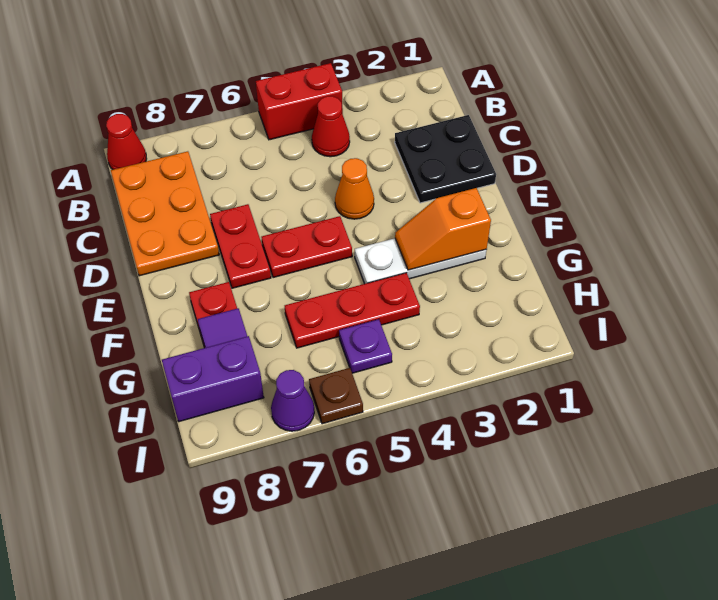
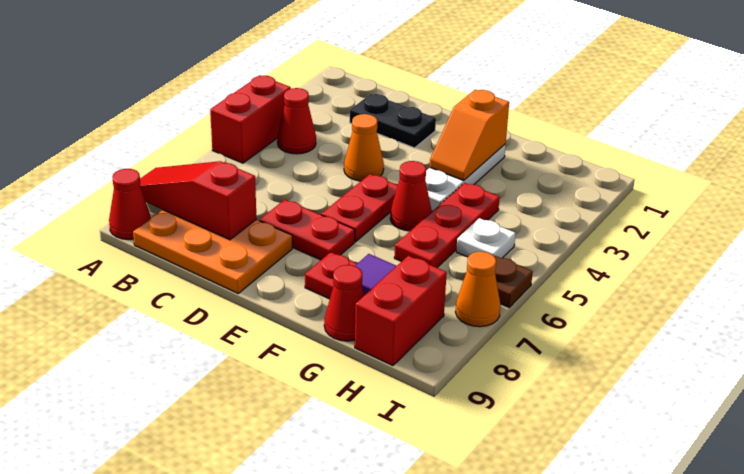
none -> red slope A8:C8 level 2 top C
black plate C1:D2 level 1 -> black plate C2:D2 level 1
none -> red cone F5 level 1
none -> red cone G9 level 1
purple plate H5 level 1 -> white plate H5 level 1
purple brick H8:H9 level 1 -> red brick H8:H9 level 1
purple cone I7 level 1 -> orange cone I7 level 1

